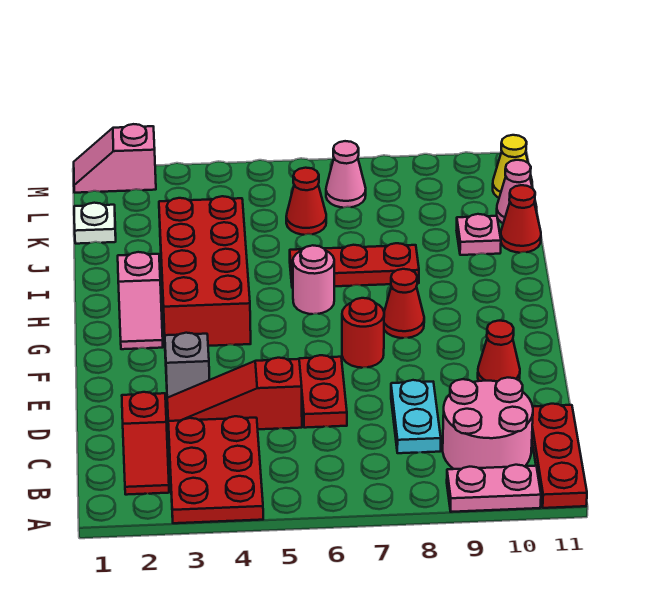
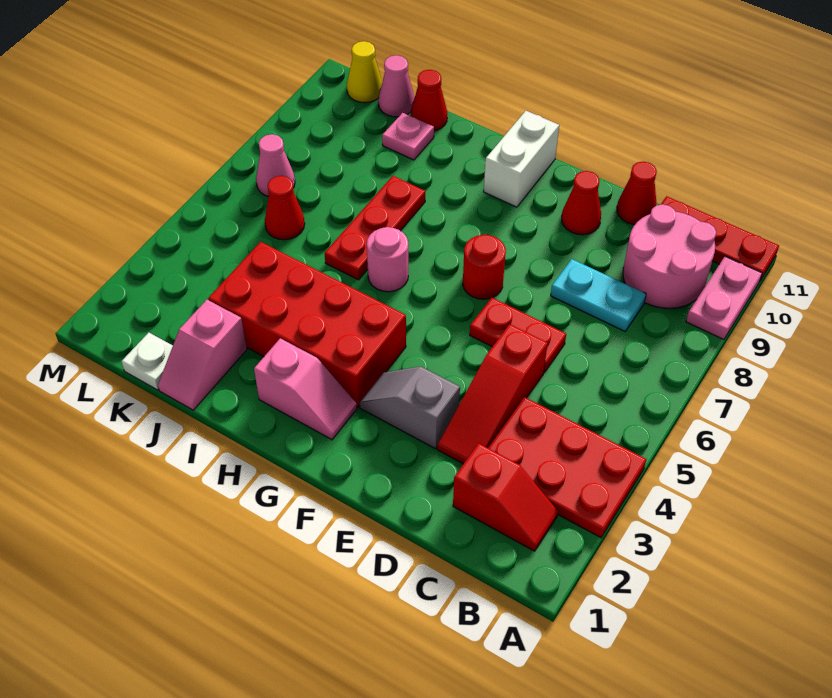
red cone G8 level 1 -> red cone D11 level 1
none -> white brick G10:G11 level 1
pink slope M1:M2 level 1 top 2 -> pink slope J1:J2 level 1 top 2

